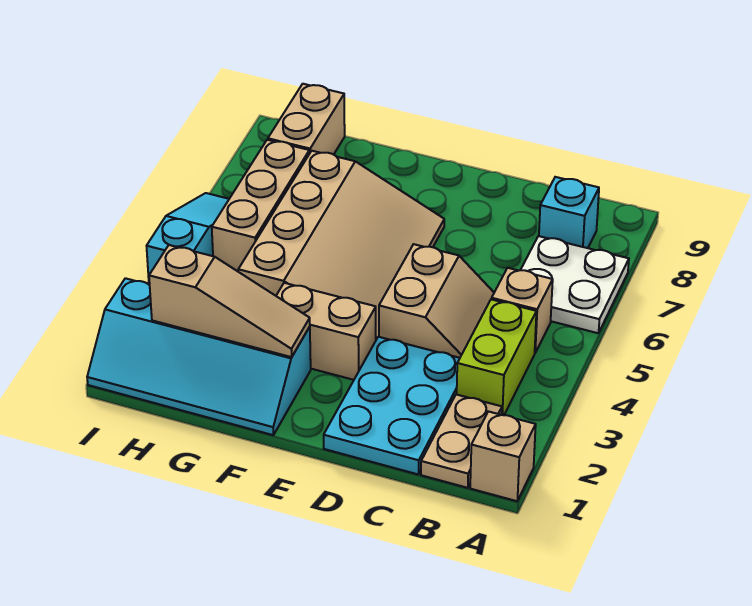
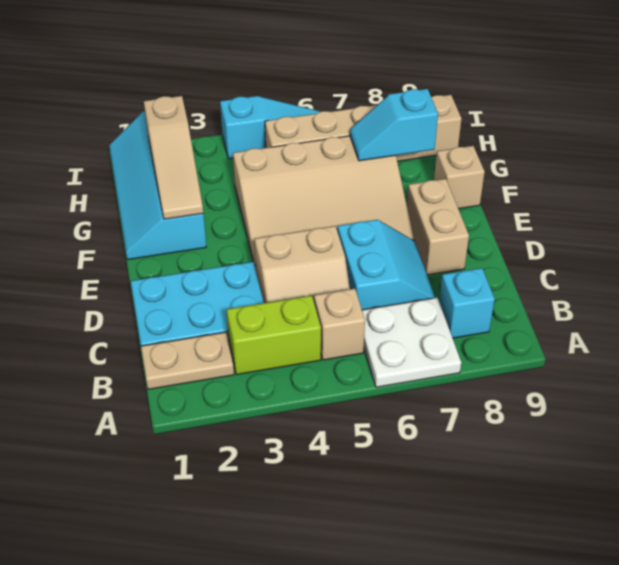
tan brick A1 level 1 -> tan brick F9 level 1
none -> cyan slope C6:D7 level 1 top 6
tan brick E3:F3 level 1 -> tan brick D8:E8 level 1
none -> cyan slope G7:G8 level 2 top 8

